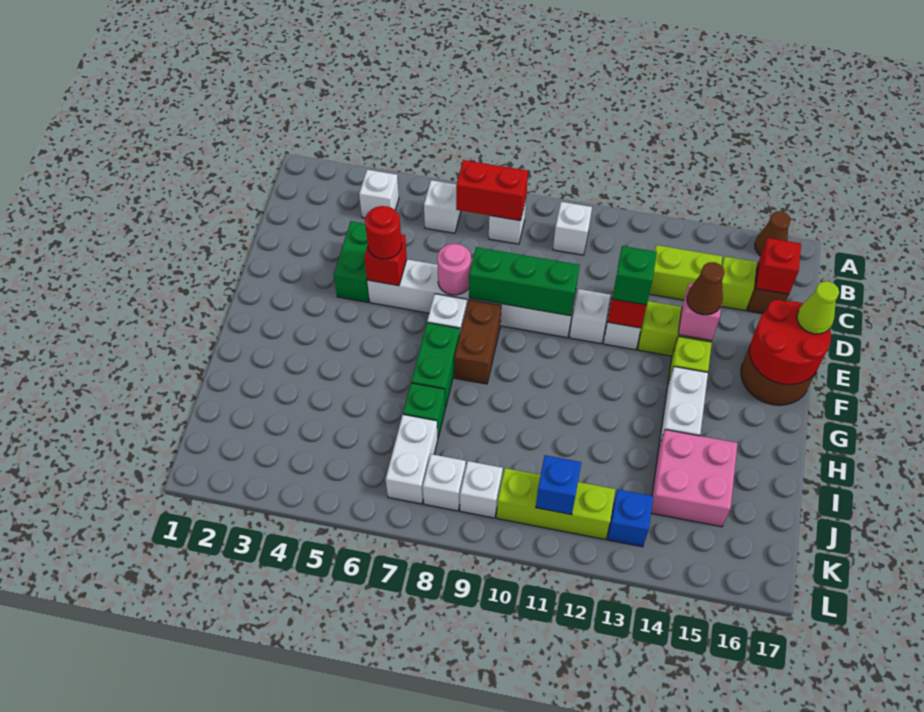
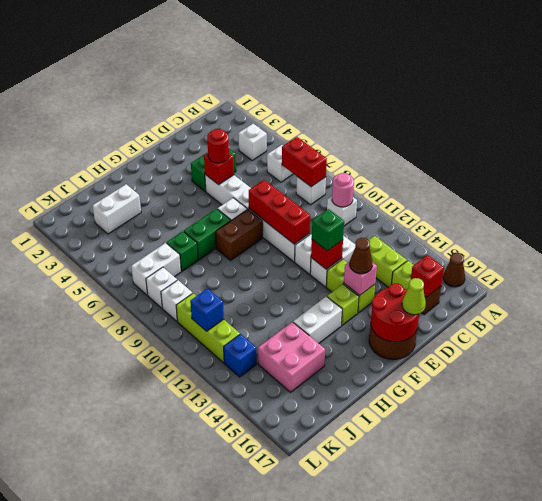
pink round brick E7 level 2 -> pink round brick B10 level 2
green brick E8:E10 level 2 -> red brick E8:E10 level 2
none -> white brick I3:J3 level 1

